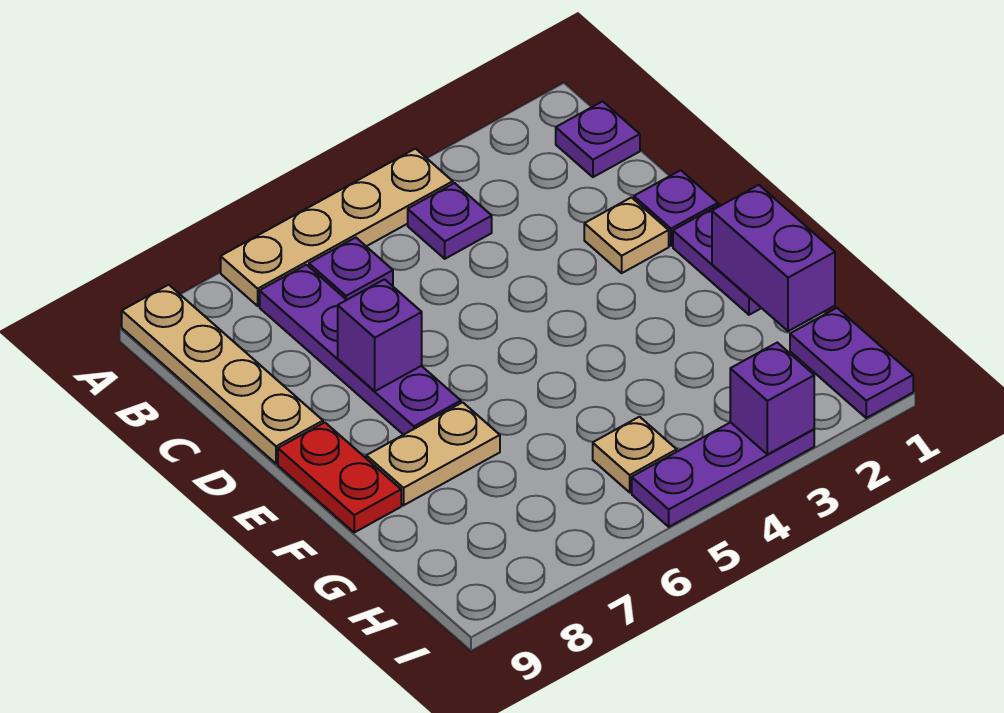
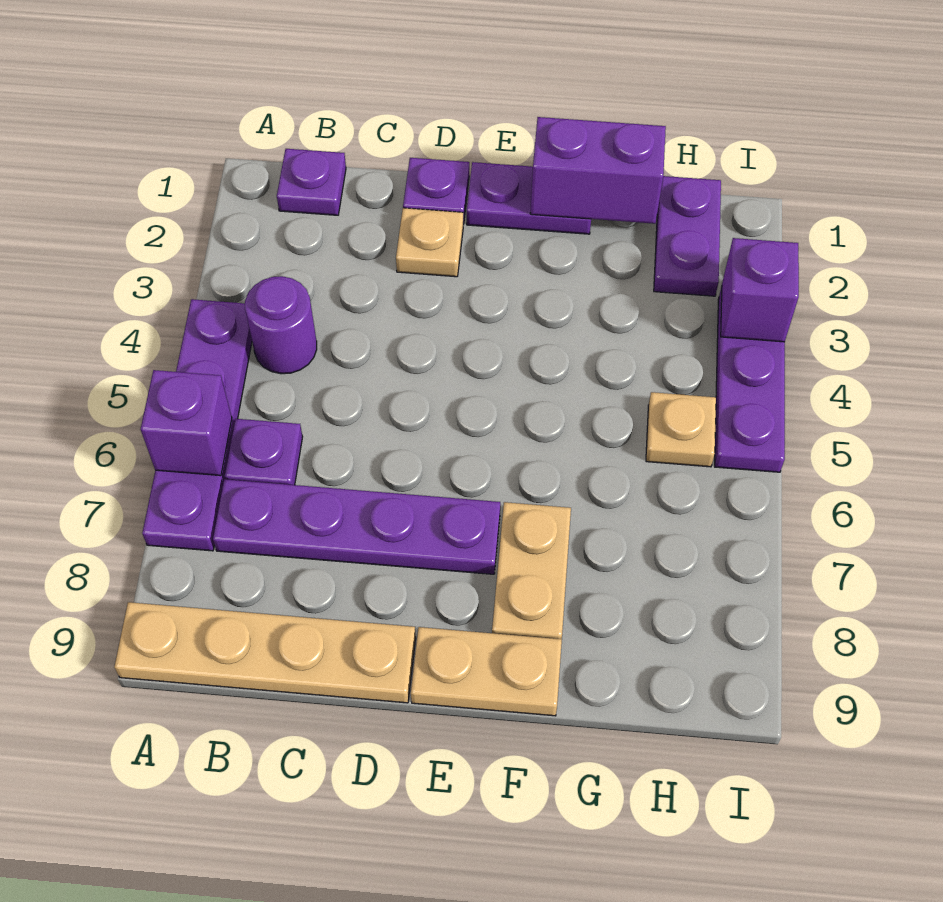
tan plate A4:A7 level 1 -> purple plate A4:A7 level 1
purple plate B4 level 1 -> purple round brick B4 level 1
purple brick D7 level 2 -> purple brick A6 level 2
red plate E9:F9 level 1 -> tan plate E9:F9 level 1
purple plate H1:I1 level 1 -> purple plate H1:H2 level 1

